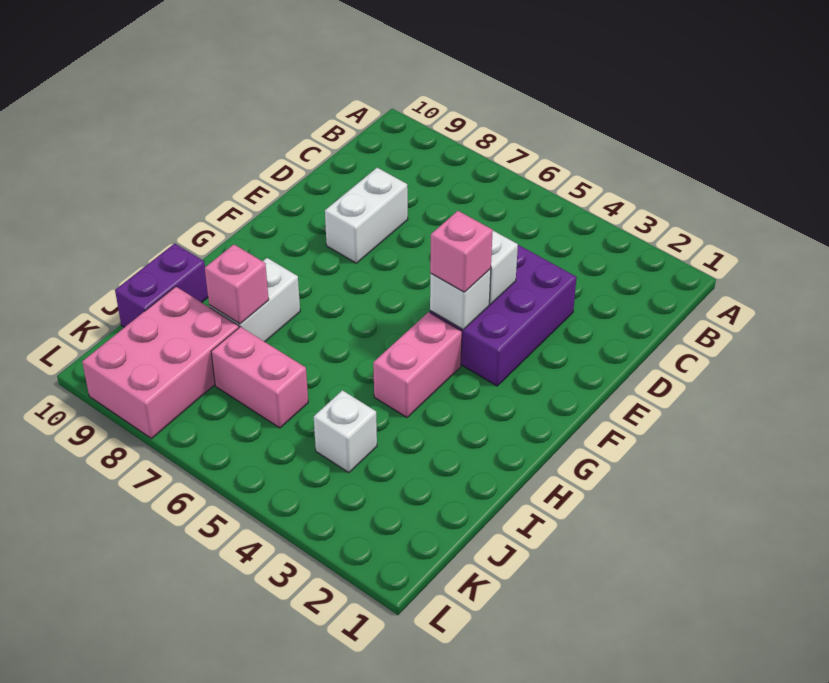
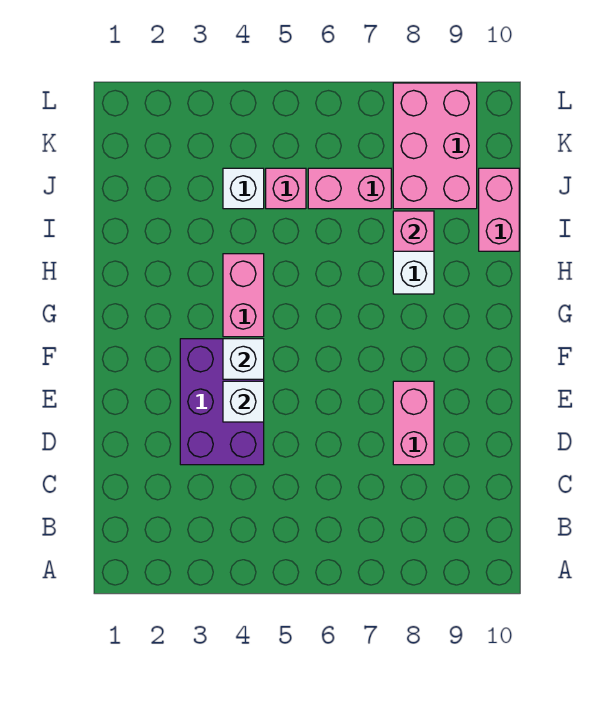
white brick D8:E8 level 1 -> pink brick D8:E8 level 1
pink brick F4 level 3 -> pink brick J5 level 1
purple brick I10:J10 level 1 -> pink brick I10:J10 level 1

